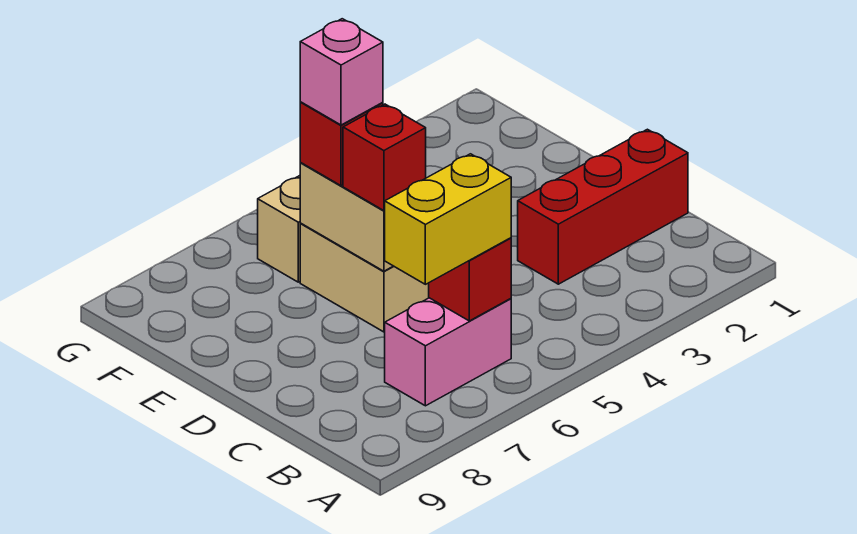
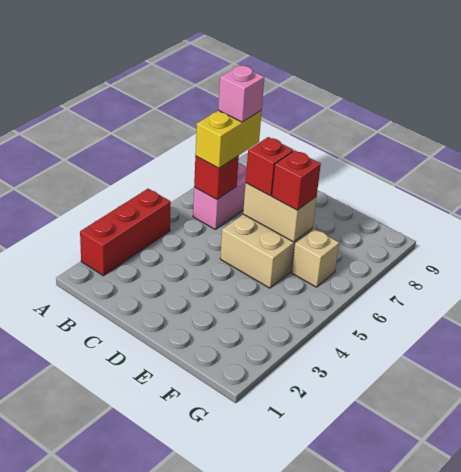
red brick C1:C3 level 1 -> red brick A2:A4 level 1
pink brick E6 level 4 -> pink brick B7 level 4

